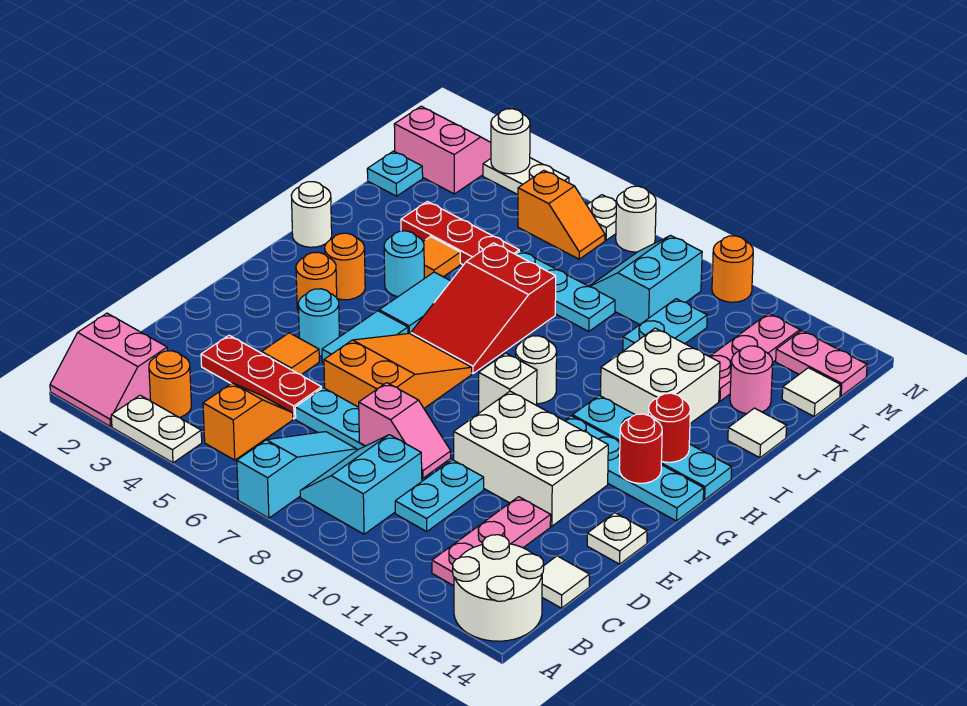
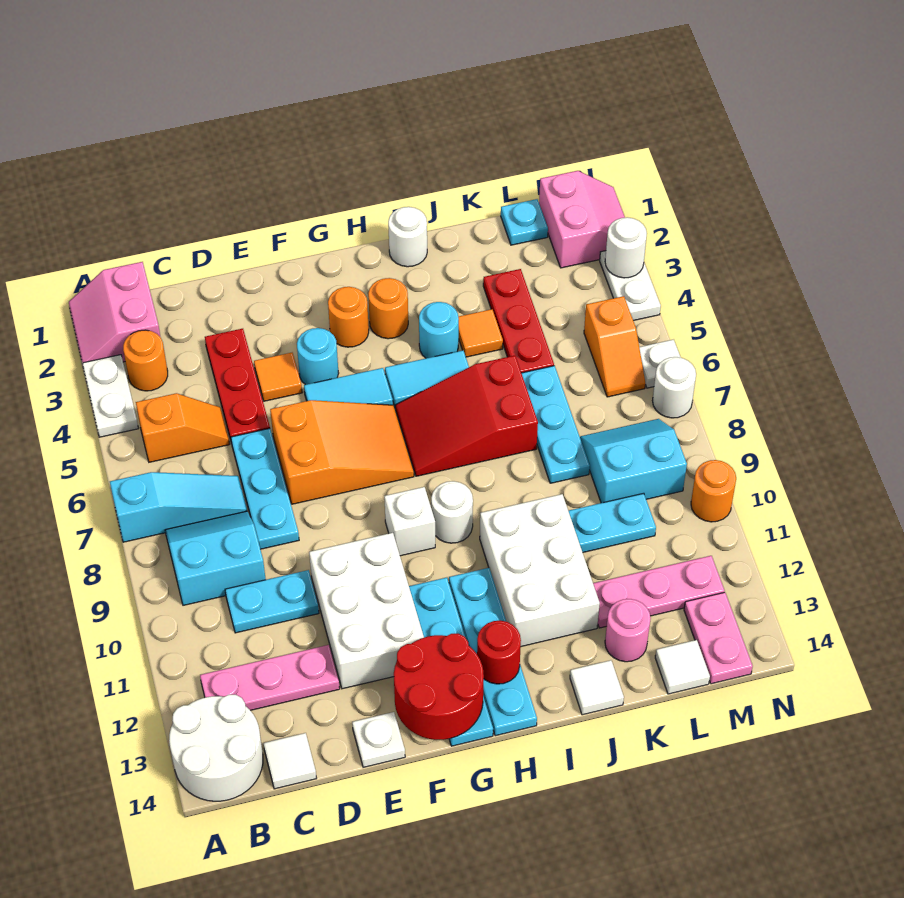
pink slope D8:D9 level 2 top 8 -> none
red round brick G13 level 2 -> red round brick F13:G14 level 2
white brick I11:J12 level 1 -> white brick I10:J12 level 1

